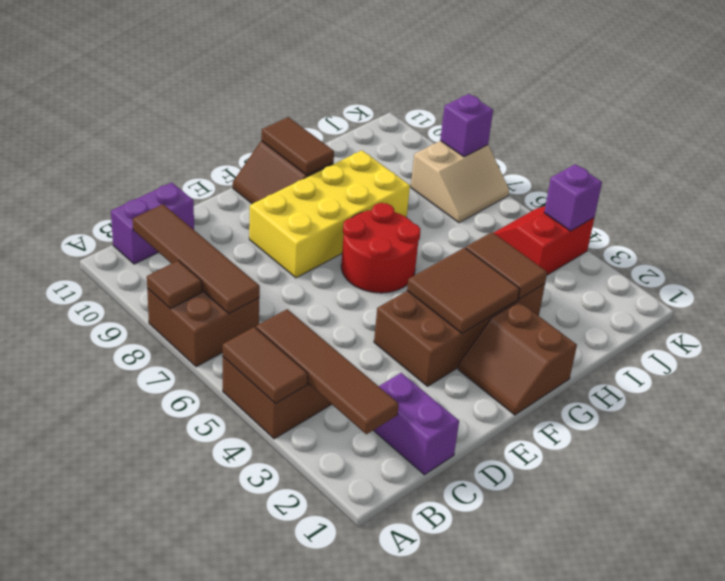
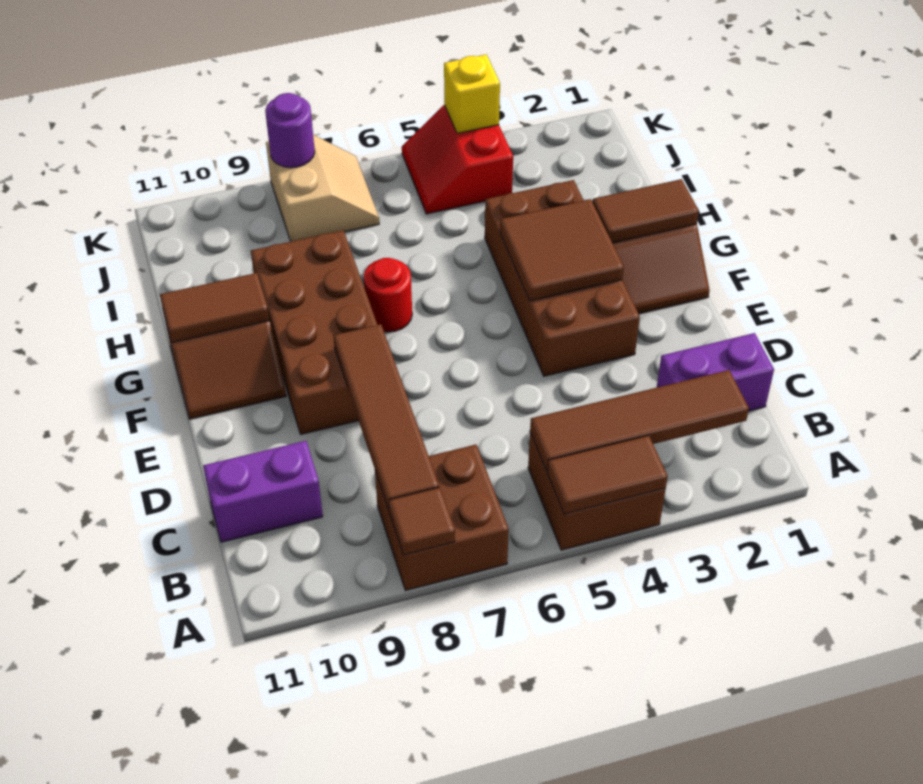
brown tile B7:B10 level 2 -> brown tile B8:E8 level 2
purple brick B11:C11 level 1 -> purple brick C10:C11 level 1
yellow brick E8:H9 level 1 -> brown brick E8:H9 level 1
red round brick F6:G7 level 1 -> red round brick G7 level 1
brown tile H3:H4 level 2 -> brown tile G1:G2 level 2
purple brick K4 level 2 -> yellow brick K4 level 2
purple brick K8 level 2 -> purple round brick K8 level 2

